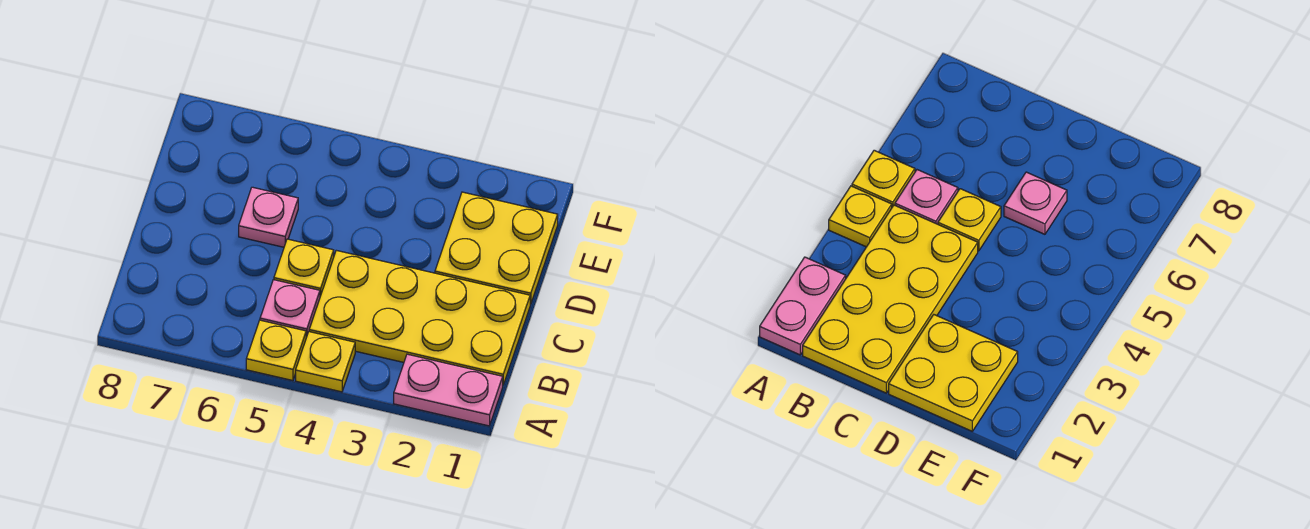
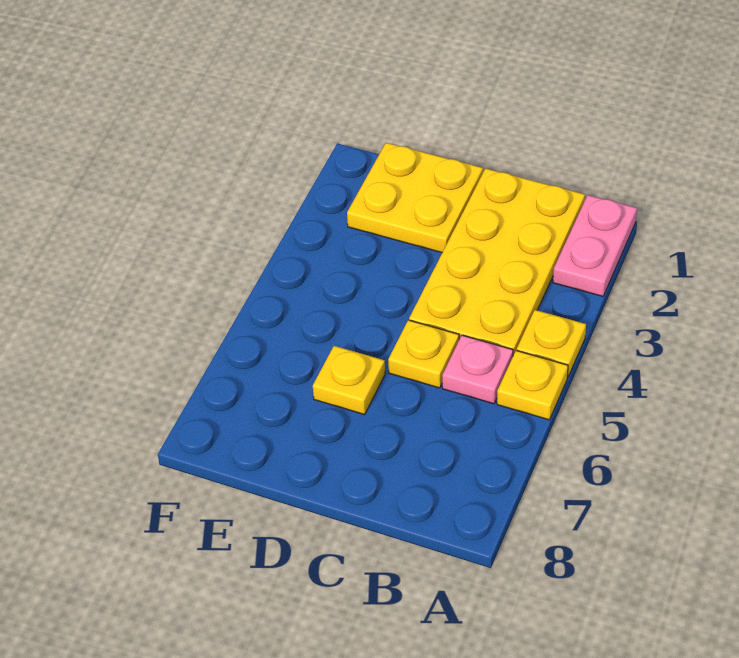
pink plate D6 level 1 -> yellow plate D6 level 1

